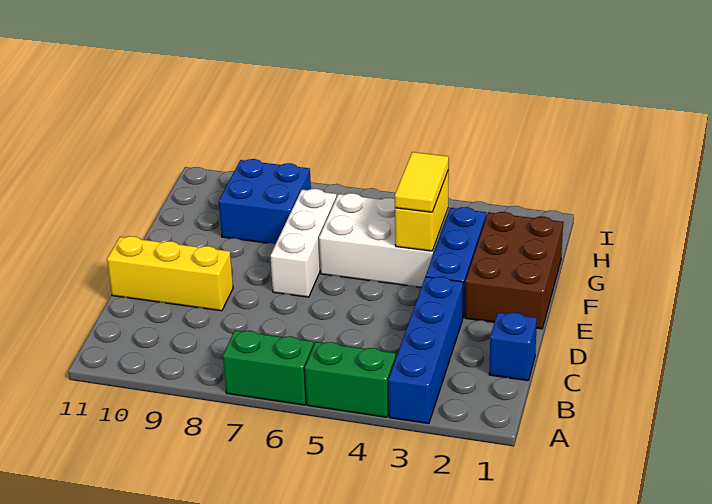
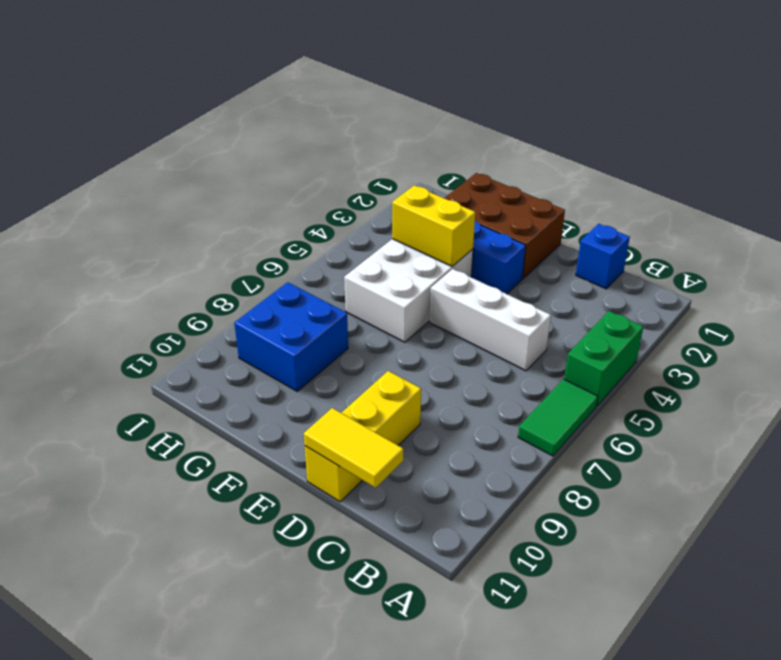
blue brick A3:D3 level 1 -> none
green brick A6:A7 level 1 -> green tile A6:A7 level 1
white brick E7:G7 level 1 -> white brick C5:E5 level 1
yellow tile F4:G4 level 3 -> yellow tile C11:D11 level 2

